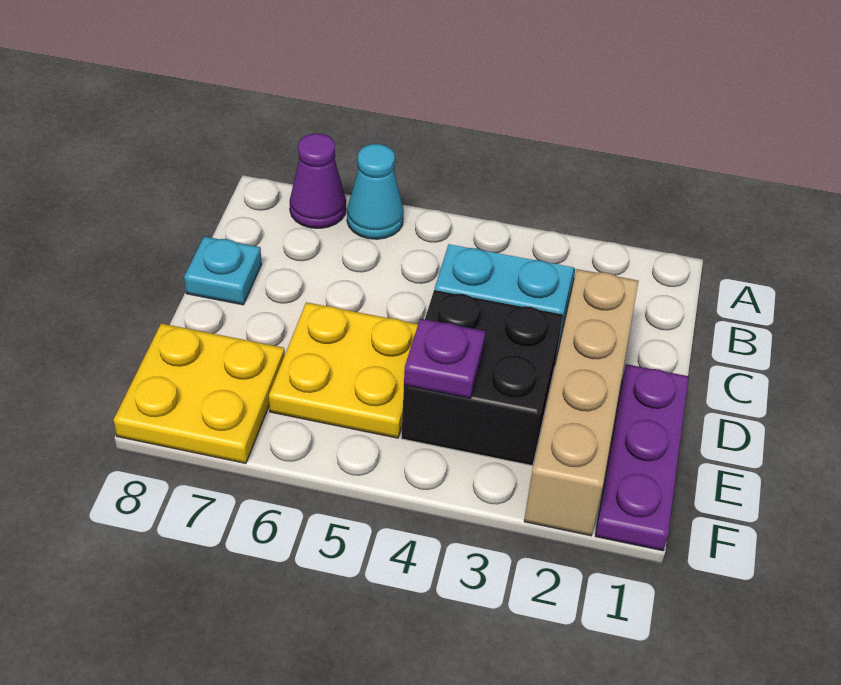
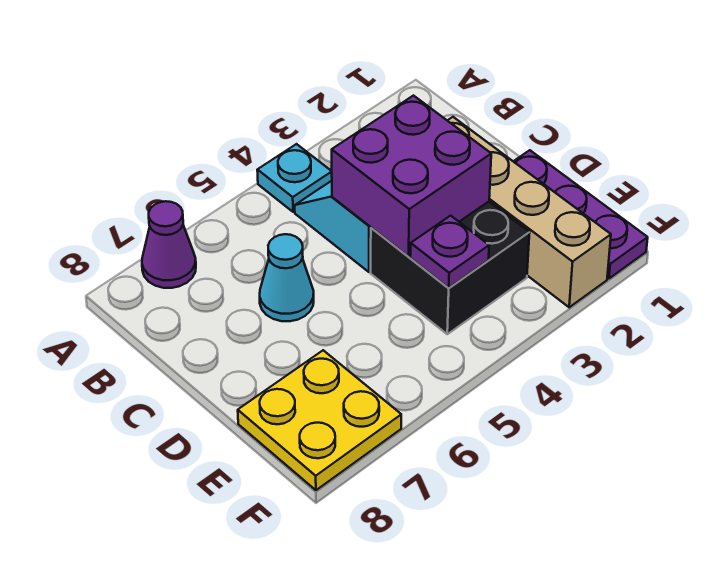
cyan cone A6 level 1 -> cyan cone C6 level 1
none -> purple brick C3:D4 level 2
cyan plate C8 level 1 -> cyan plate A4 level 1
yellow plate D5:E6 level 1 -> none

